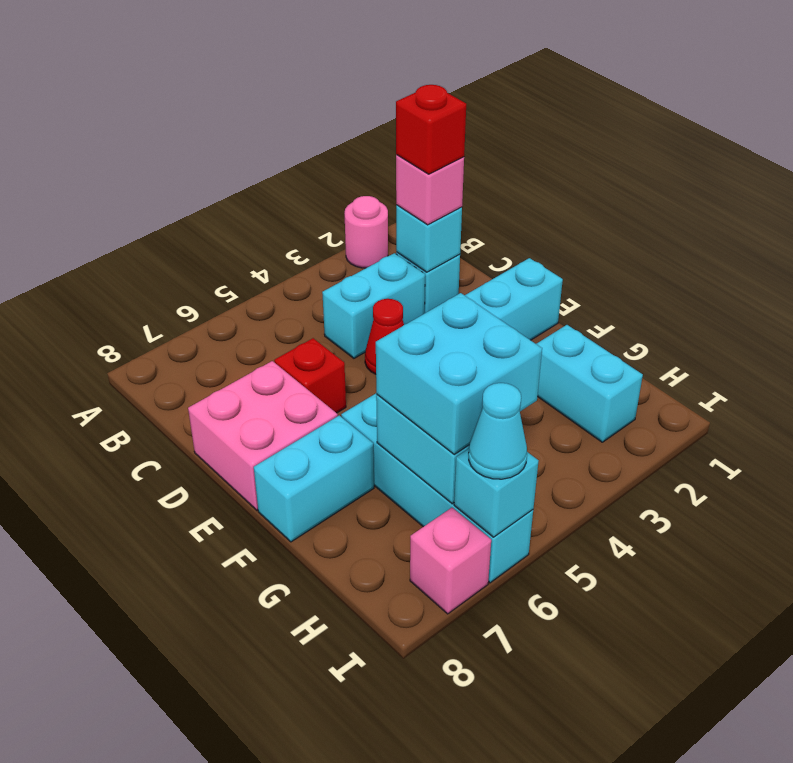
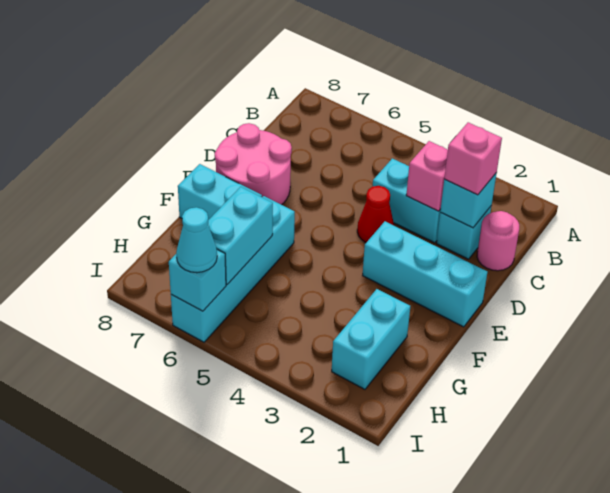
pink round brick A2 level 1 -> pink round brick C1 level 1
red brick C2 level 4 -> none
red brick D6 level 1 -> none
pink brick D7:E8 level 1 -> pink round brick D7:E8 level 1
cyan brick G5:H6 level 3 -> none
pink brick I7 level 1 -> pink brick C3 level 2

